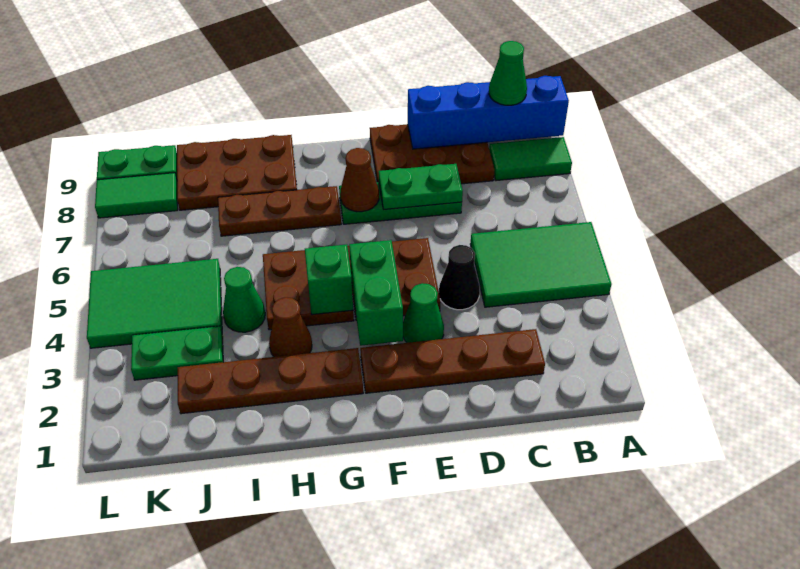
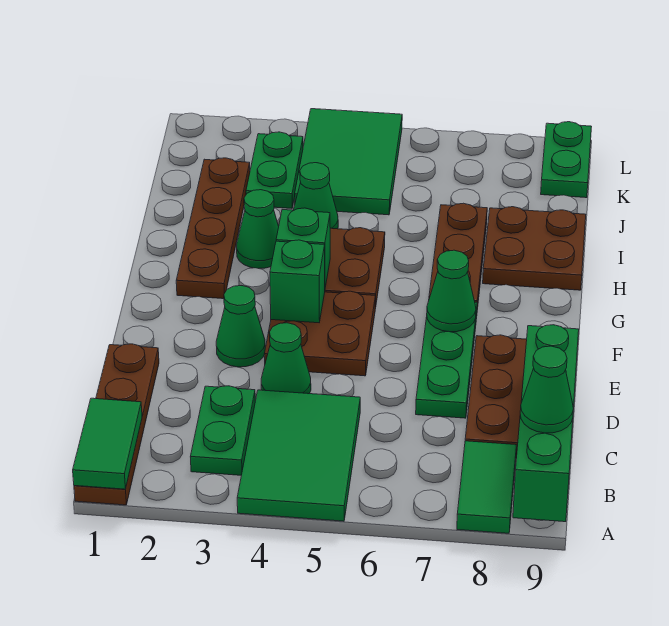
blue brick A9:D9 level 2 -> green brick A9:D9 level 2
brown plate C2:F2 level 1 -> brown plate A1:D1 level 1
black cone D4 level 1 -> green cone D4 level 1
green plate D7:E7 level 2 -> green plate B3:C3 level 1
green brick F3:F4 level 2 -> green brick F4 level 2
brown cone F7 level 2 -> green cone F7 level 2
brown cone H3 level 1 -> green cone H3 level 1
brown plate H8:J9 level 1 -> brown plate H8:I9 level 1
green tile K8:L8 level 1 -> green tile A1:B1 level 2

